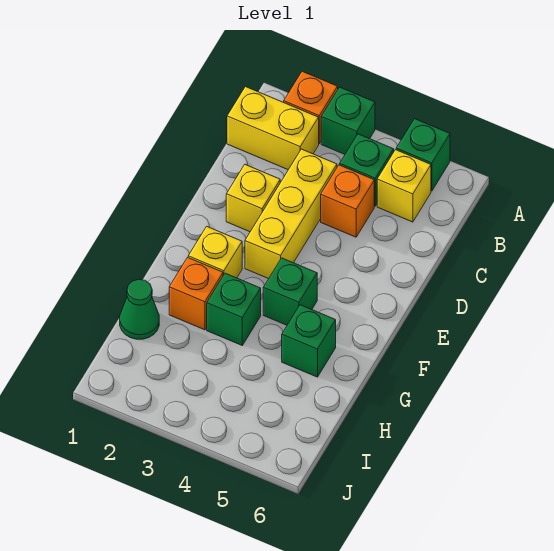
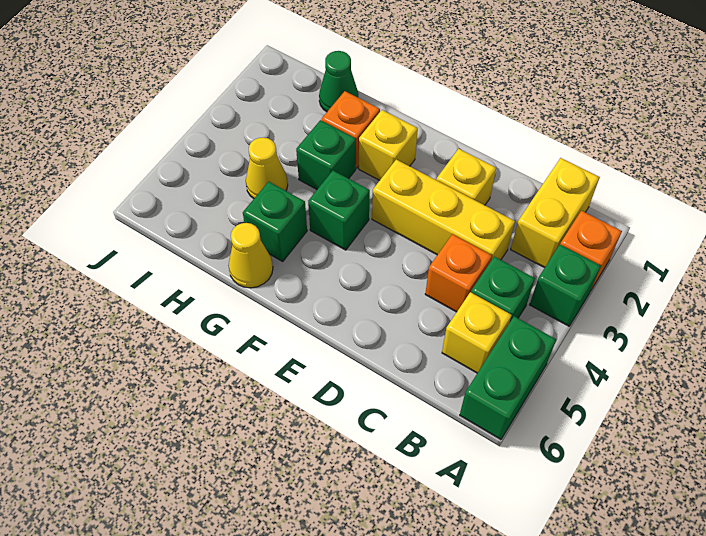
green brick A5 level 1 -> green brick A5:A6 level 1
none -> yellow cone G6 level 1
none -> yellow cone H4 level 1

